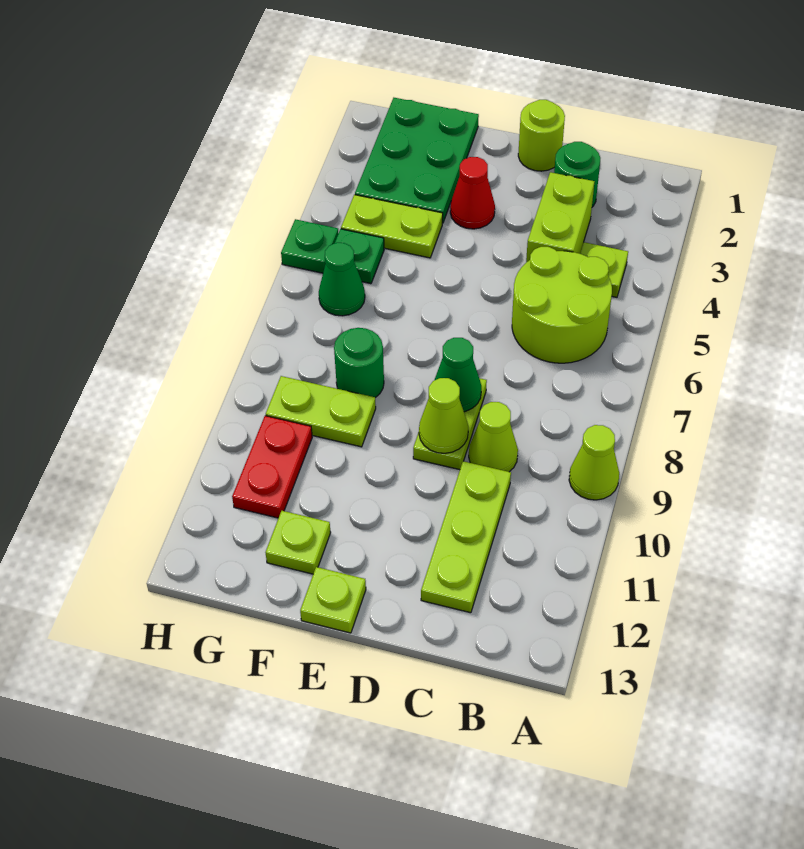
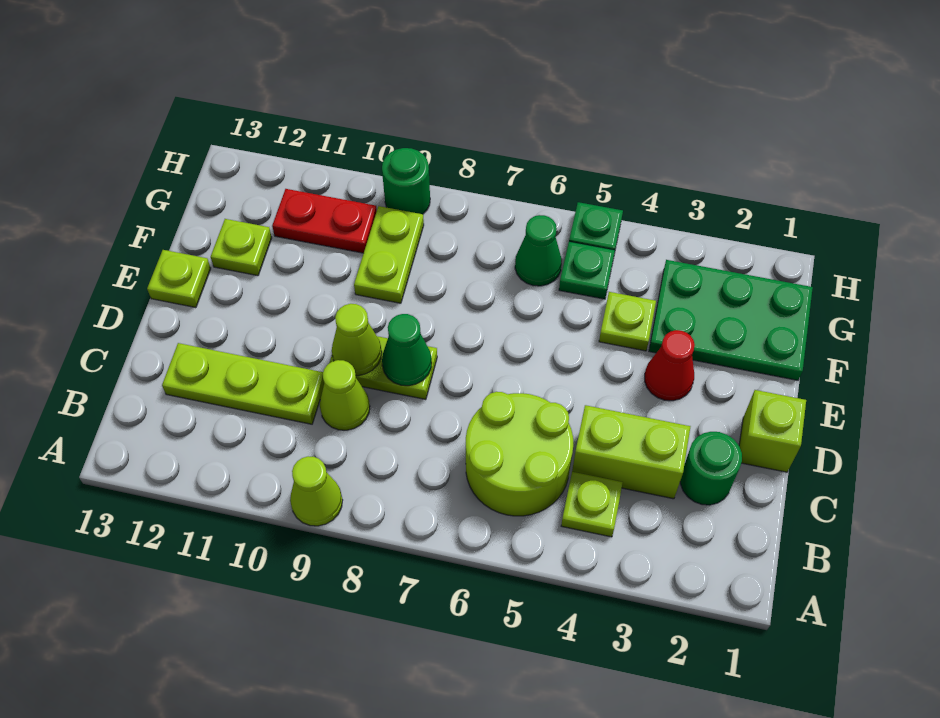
lime round brick D1 level 1 -> lime brick D1 level 1
lime plate F4:G4 level 1 -> lime plate F4 level 1
green round brick F8 level 1 -> green round brick H9 level 1

